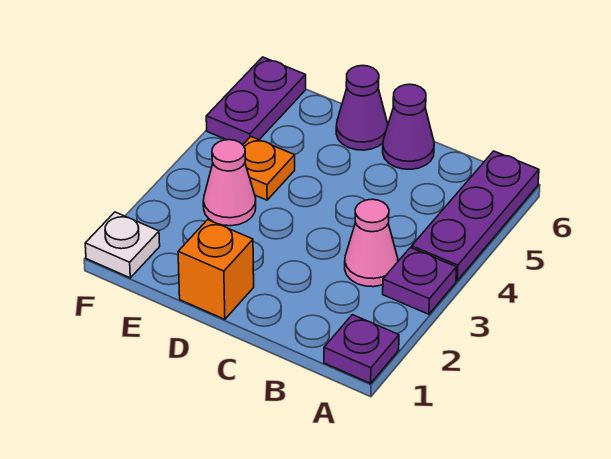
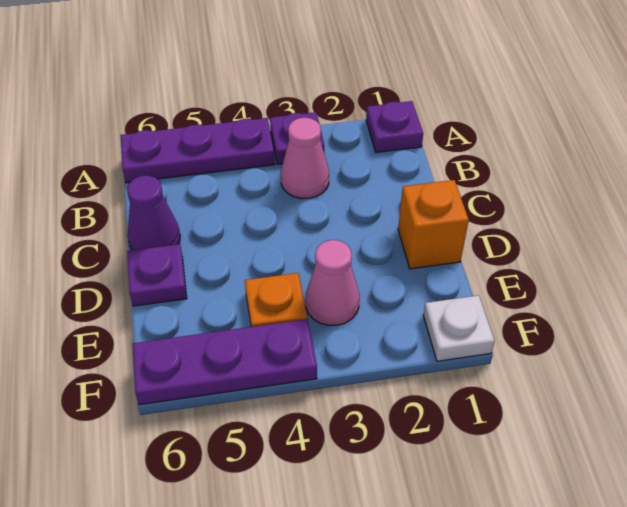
purple cone D6 level 1 -> purple plate D6 level 1
purple plate F5:F6 level 1 -> purple plate F4:F6 level 1

